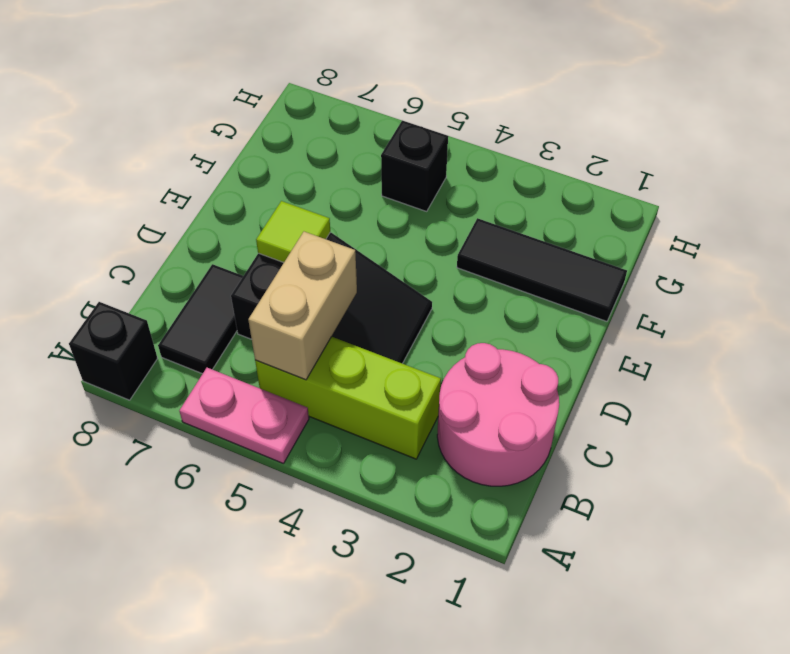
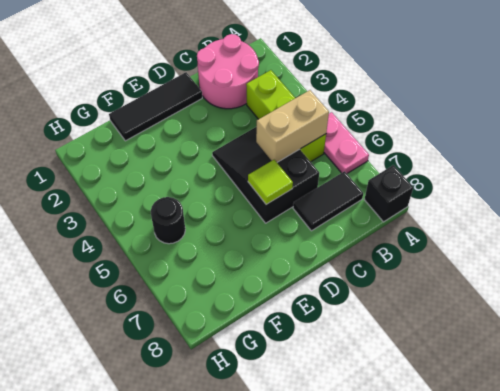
black tile F1:F3 level 1 -> black tile D1:F1 level 1
black brick G5 level 1 -> black round brick G5 level 1

